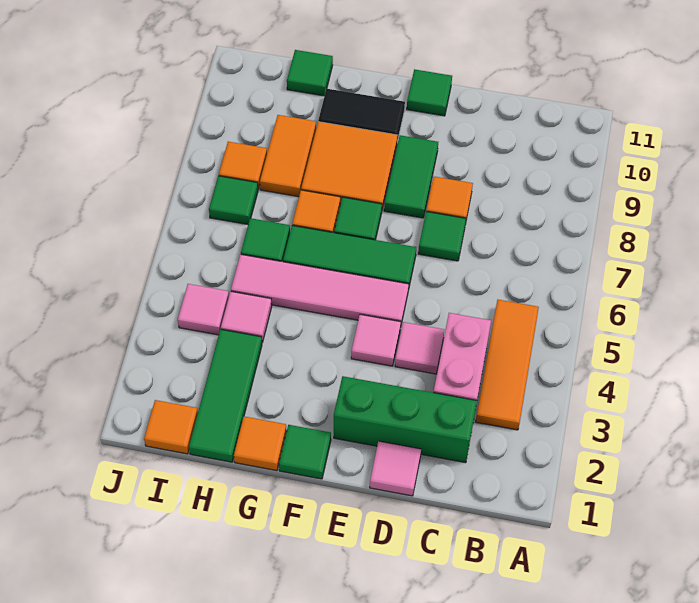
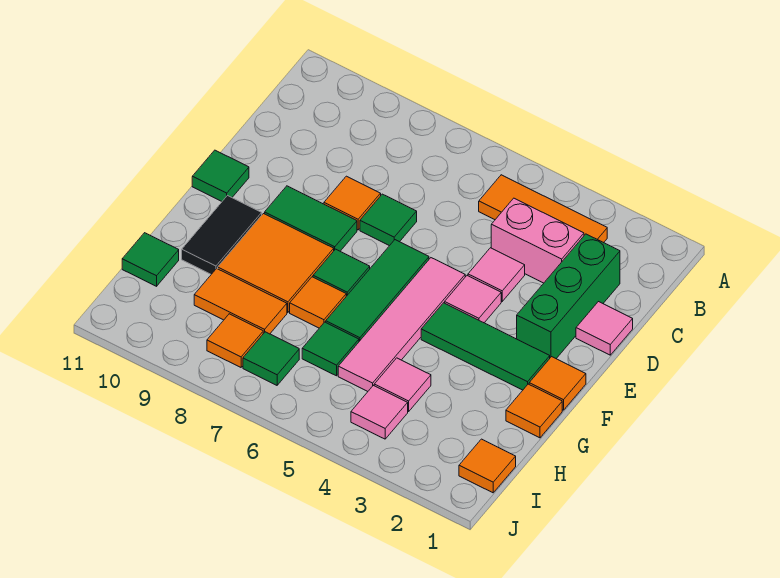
green tile F1 level 1 -> orange tile F1 level 1
green tile H1:H3 level 1 -> green tile F2:F4 level 1

